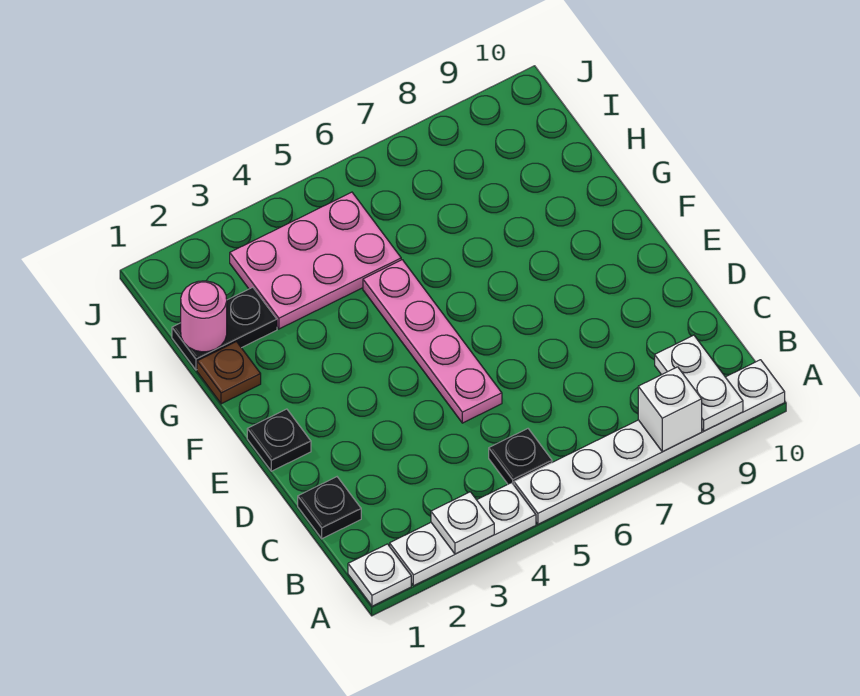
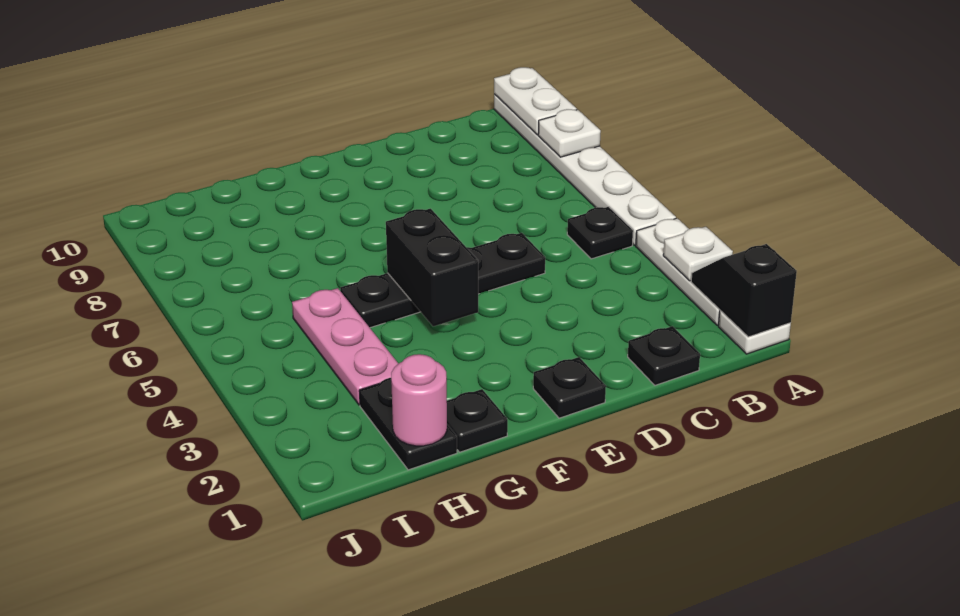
none -> black slope A1:A2 level 2 top 1
white brick A8 level 2 -> white plate A8 level 2
white plate A9:B9 level 2 -> white plate A9:A10 level 2
pink plate D5:G5 level 1 -> black plate D5:G5 level 1
none -> black brick F4:F5 level 2
brown plate G1 level 1 -> black plate G1 level 1
pink plate H3:I5 level 1 -> pink plate H3:H5 level 1

